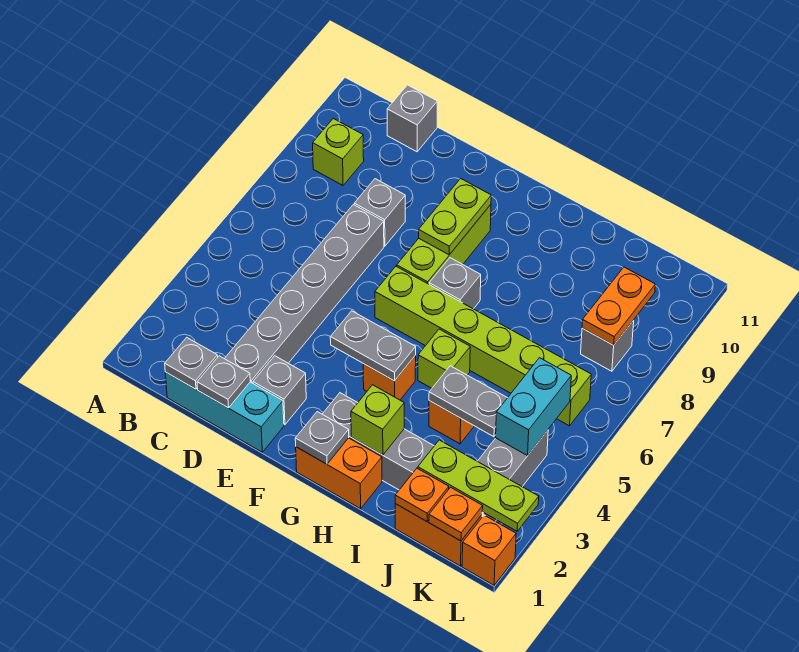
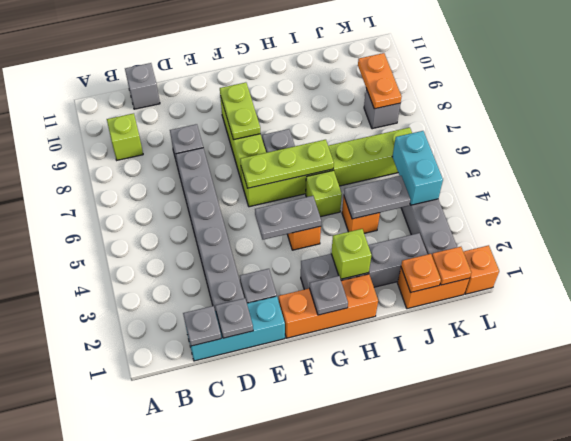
orange brick G1:H1 level 1 -> orange brick F1:H1 level 1
lime plate J2:L2 level 2 -> lime plate F6:H6 level 2

